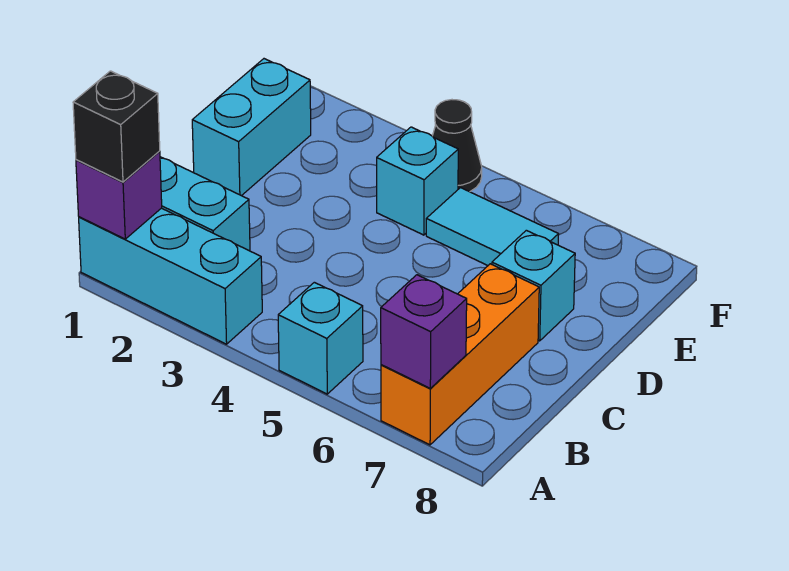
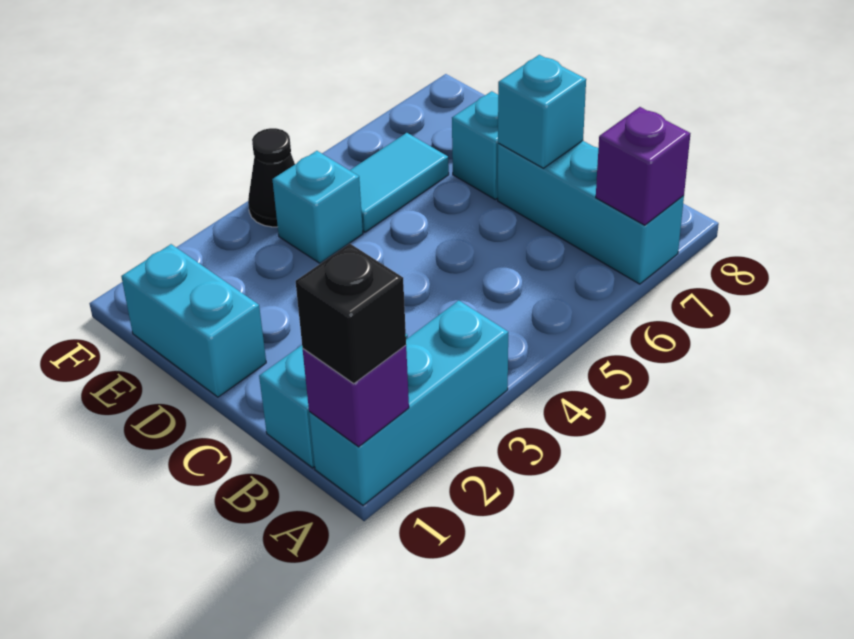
cyan brick A5 level 1 -> cyan brick C7 level 2
orange brick A7:C7 level 1 -> cyan brick A7:C7 level 1

